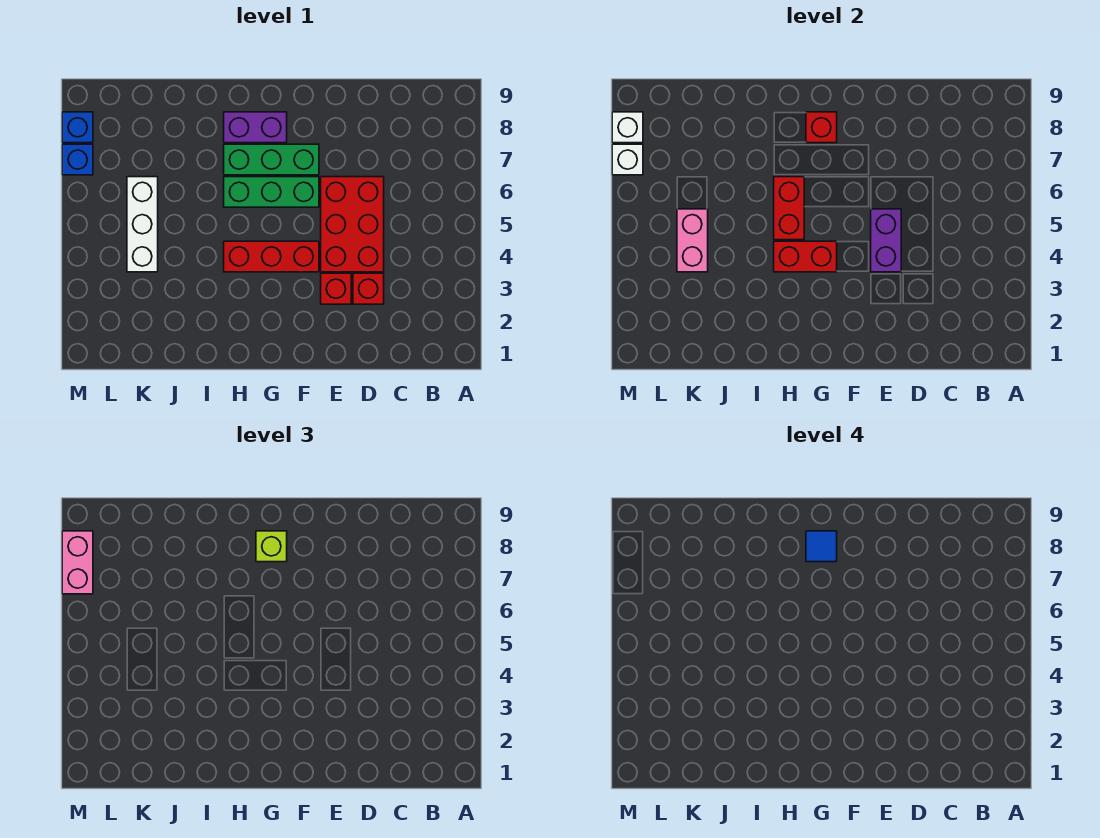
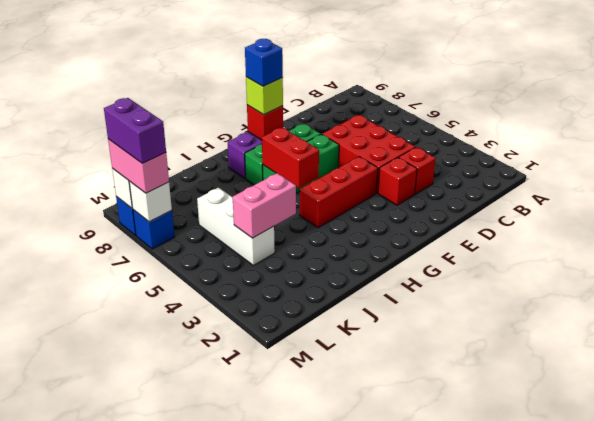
purple brick E4:E5 level 2 -> purple brick M7:M8 level 4
red brick G4:H4 level 2 -> none
blue tile G8 level 4 -> blue brick G8 level 4
pink brick K4:K5 level 2 -> pink brick J4:K4 level 2

